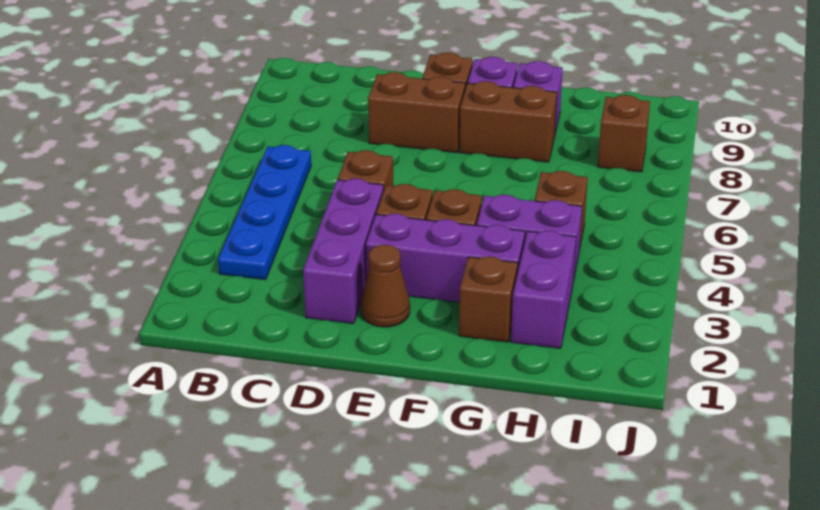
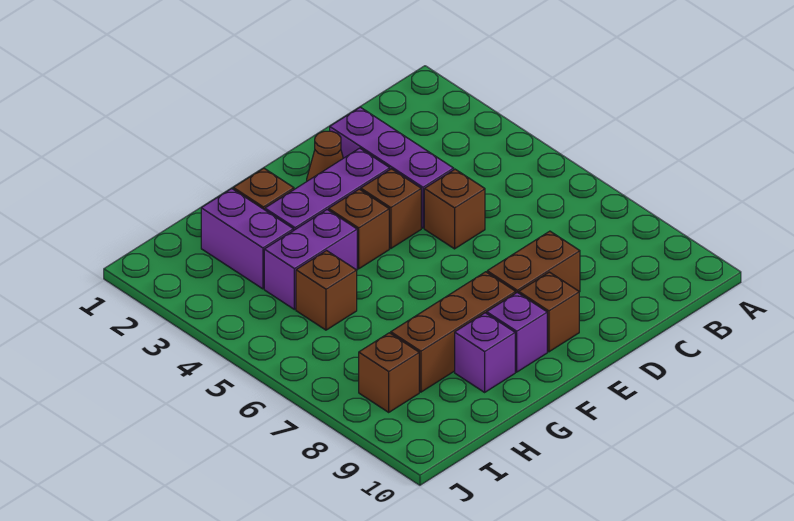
blue plate B3:B6 level 1 -> none
brown brick F8:G8 level 1 -> brown brick F8:H8 level 1

